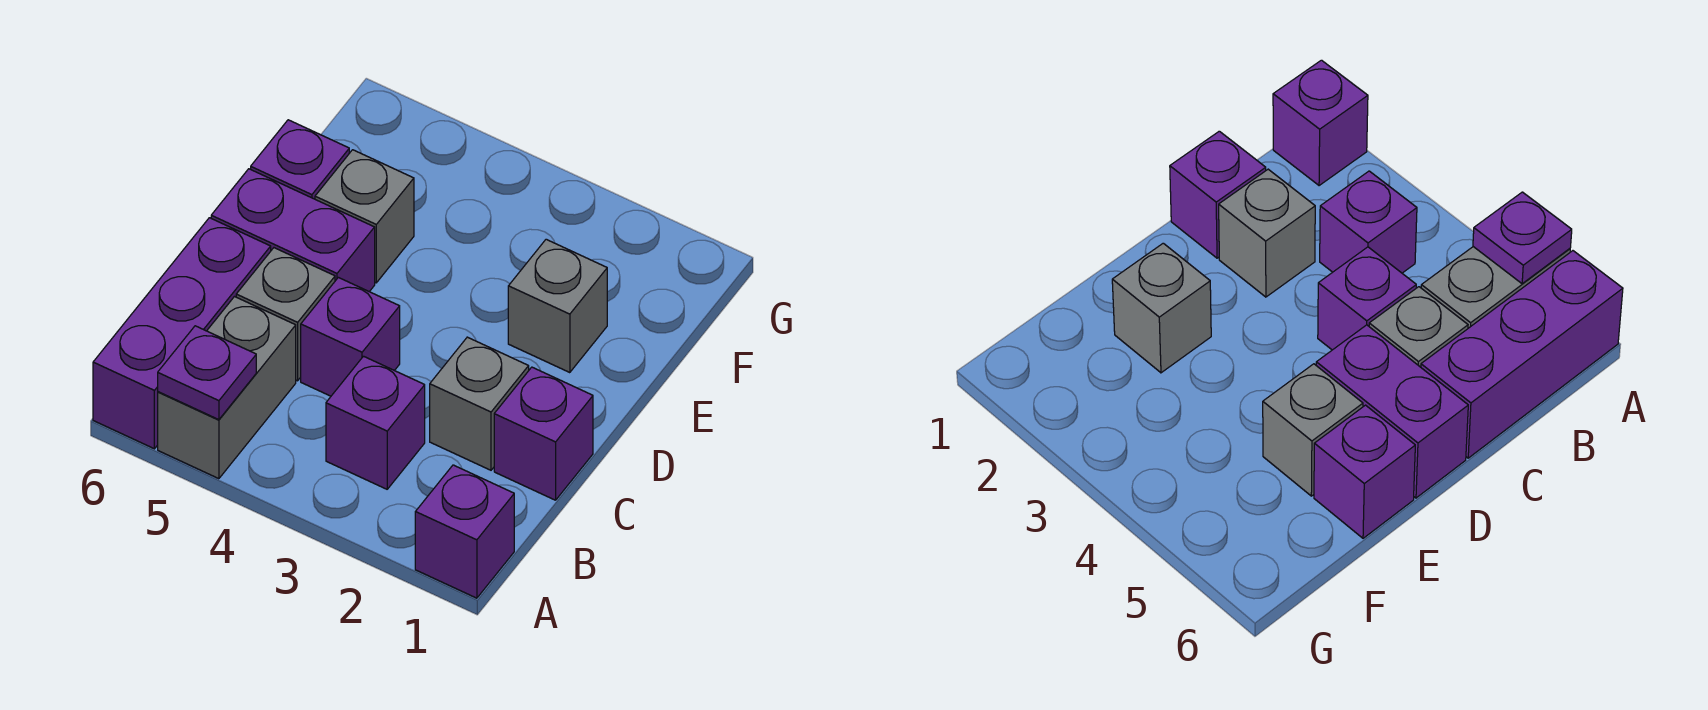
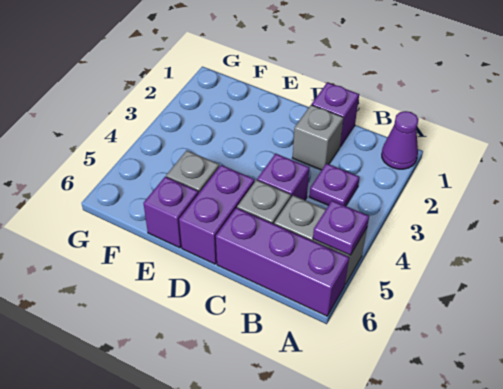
purple brick A1 level 1 -> purple cone A1 level 1
purple brick B3 level 1 -> purple plate B3 level 1
grey brick E2 level 1 -> none

